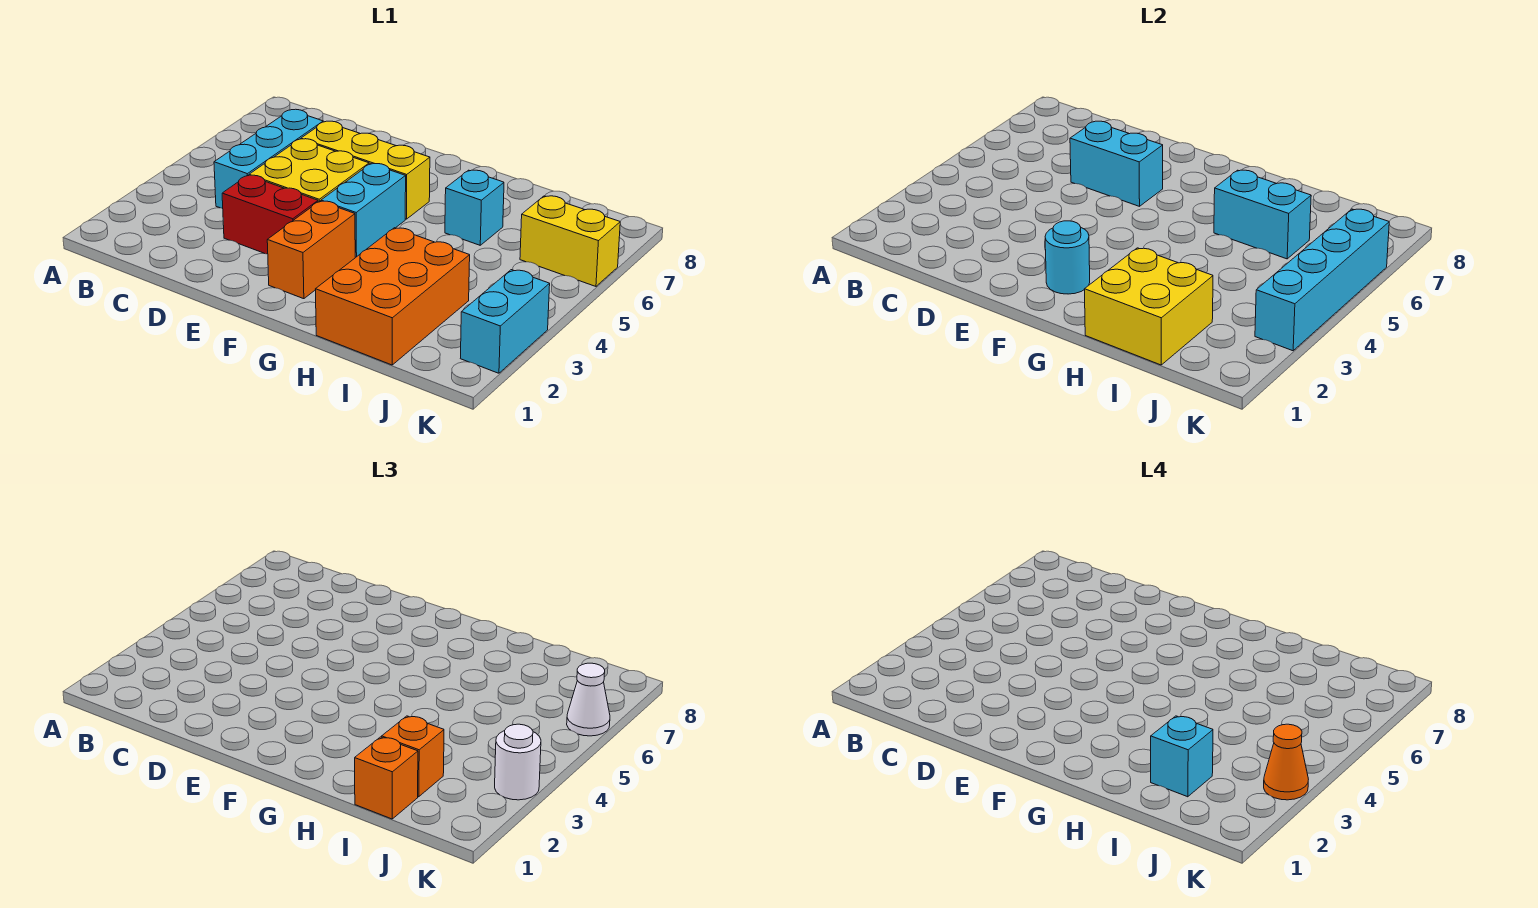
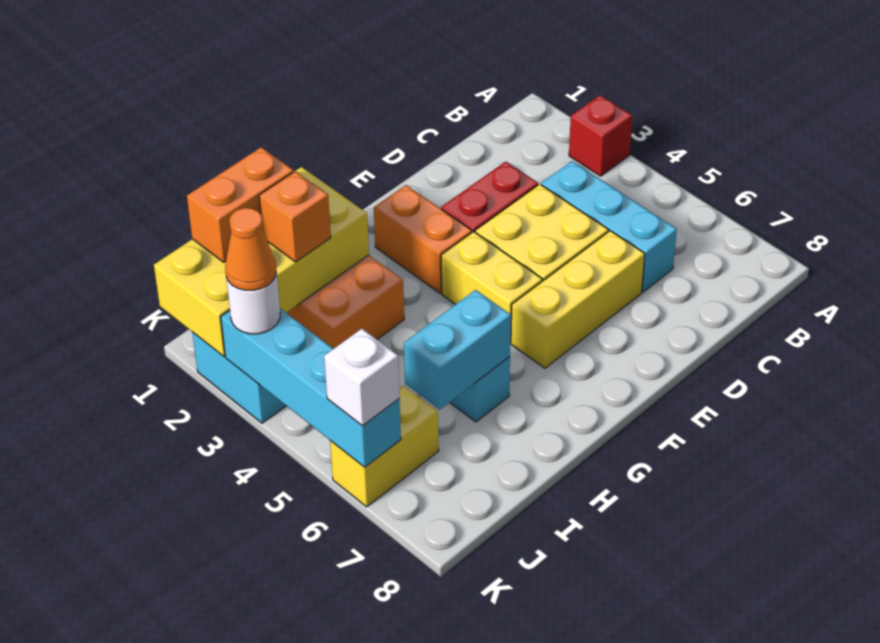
none -> red brick A3 level 1
cyan brick D6:E6 level 2 -> none
cyan round brick F2 level 2 -> none
cyan brick F4:F5 level 1 -> yellow brick F4:F5 level 1
yellow brick H1:I2 level 2 -> yellow brick H1:K2 level 2
orange brick I1 level 3 -> orange brick I1:J1 level 3
cyan brick I2 level 4 -> none
white cone K6 level 3 -> white brick K6 level 3

